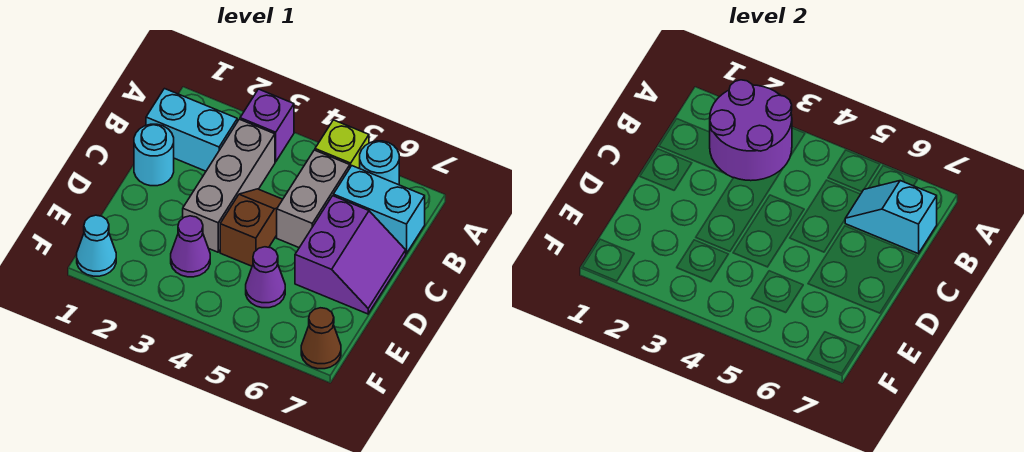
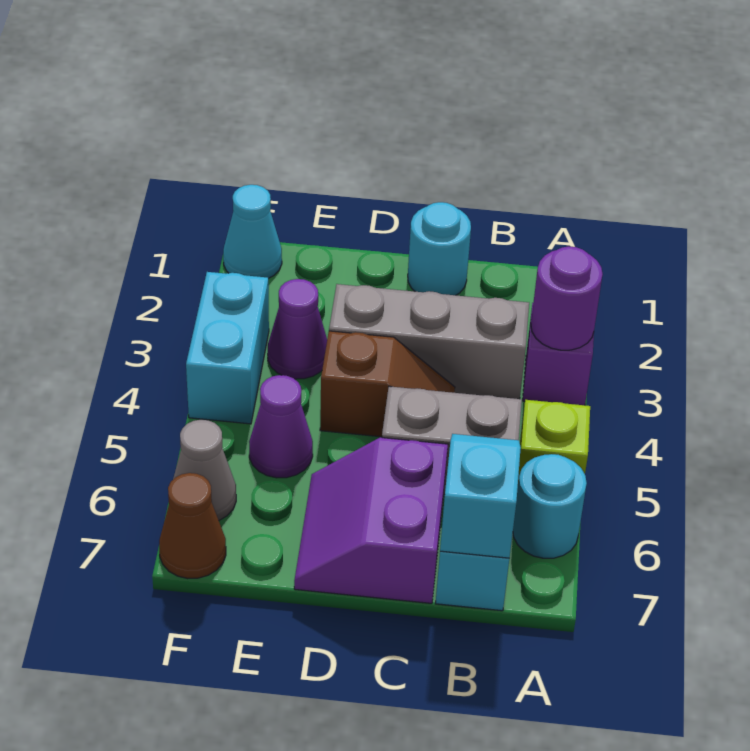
purple round brick A2:B3 level 2 -> purple round brick A3 level 2
cyan brick B1:B2 level 1 -> cyan brick F3:F4 level 1
purple slope C6:D7 level 1 top 6 -> purple slope C6:D7 level 1 top C
none -> grey cone F6 level 1

